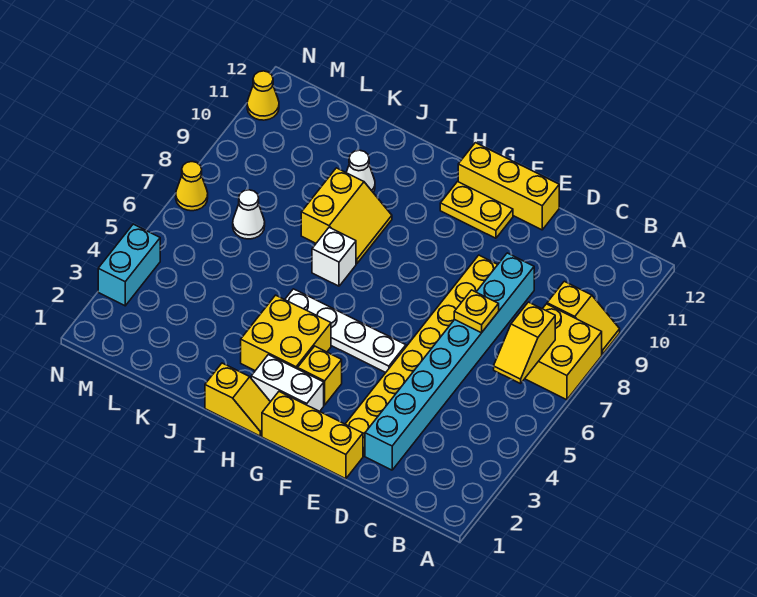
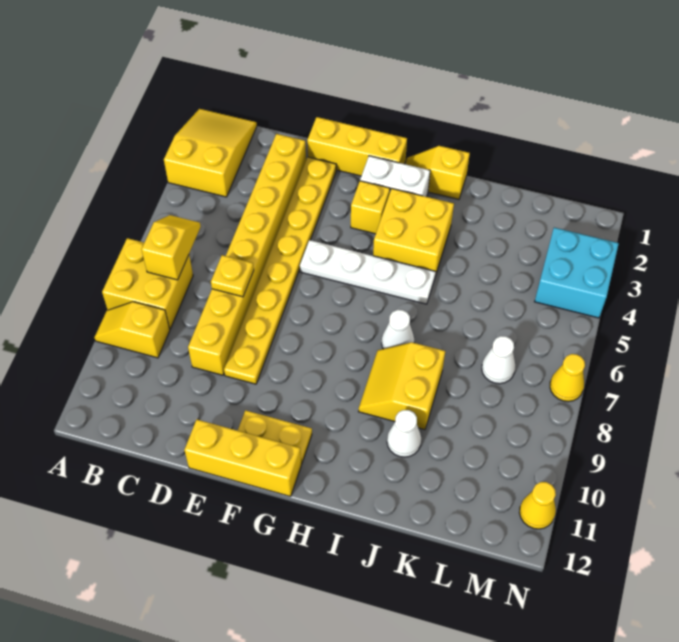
none -> yellow slope A1:B3 level 1 top 3
cyan brick D2:D9 level 1 -> yellow brick D2:D9 level 1
white brick I7 level 1 -> white cone I7 level 1
cyan brick N3:N4 level 1 -> cyan brick M3:N4 level 1

